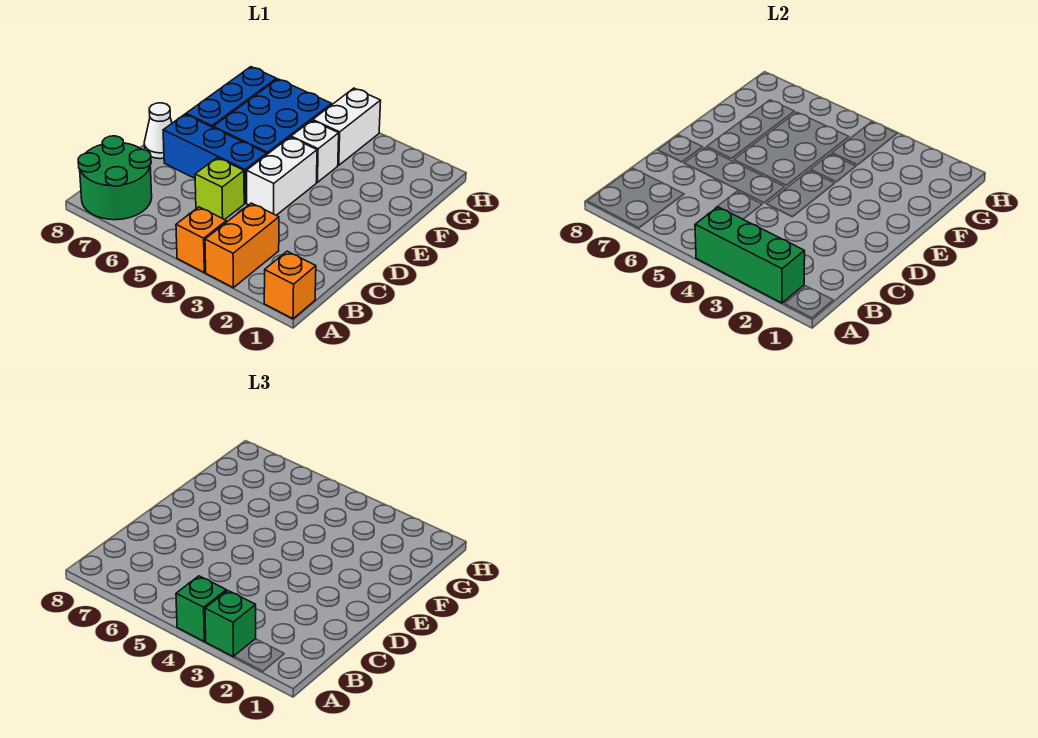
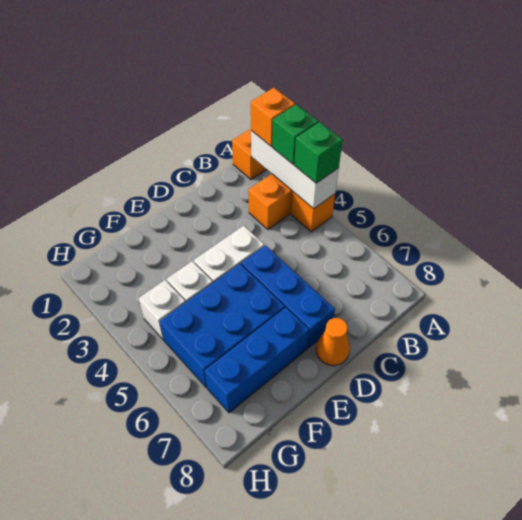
green brick A2:A4 level 2 -> white brick A2:A4 level 2
none -> orange brick A2 level 3
green round brick A7:B8 level 1 -> none
lime brick C5 level 1 -> none
white cone D8 level 1 -> orange cone D8 level 1
white brick G4:H4 level 1 -> white brick G4 level 1

